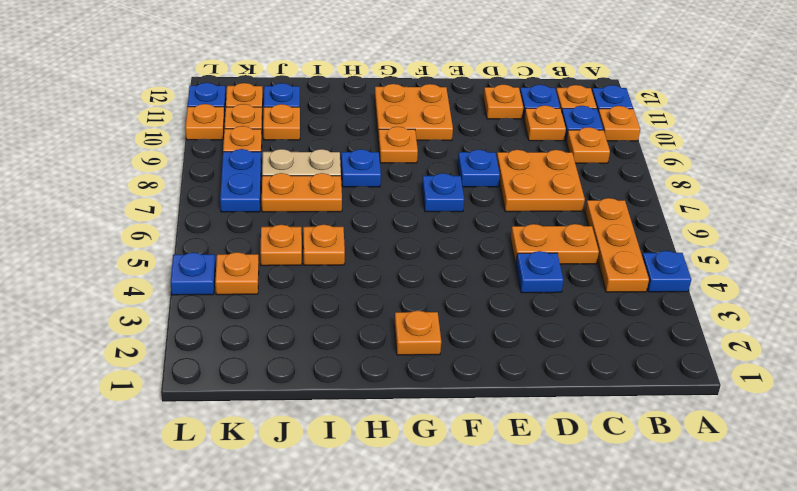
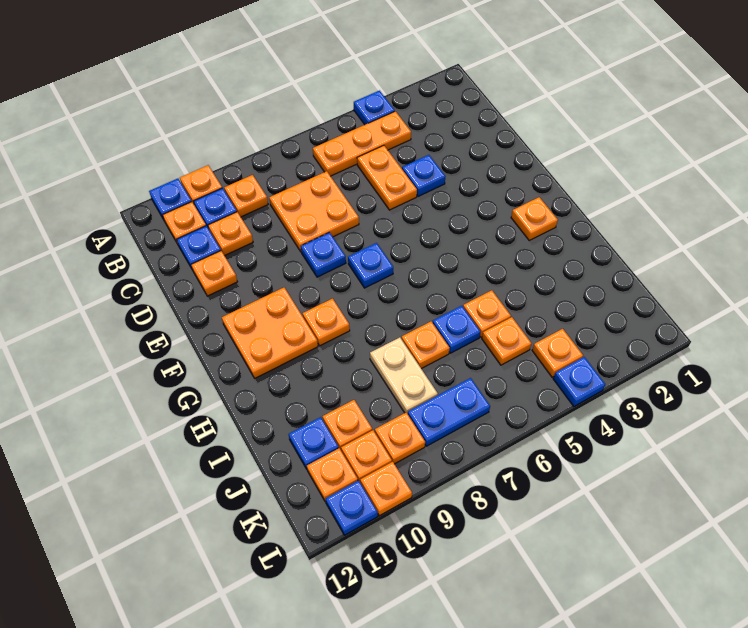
blue plate H8 level 1 -> blue plate I6 level 1
orange plate I7:J7 level 1 -> orange plate I7 level 1

